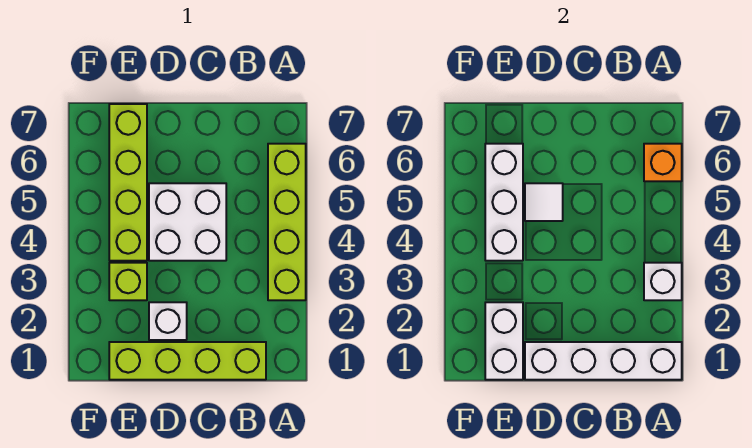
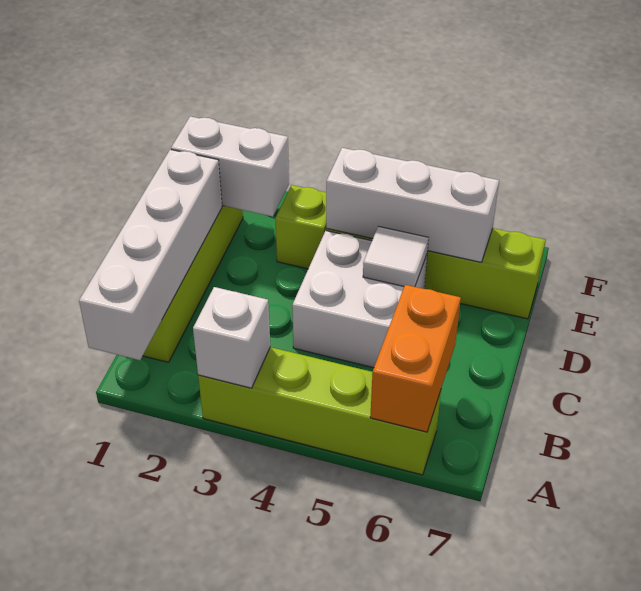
orange brick A6 level 2 -> orange brick A6:B6 level 2
white brick D2 level 1 -> none

